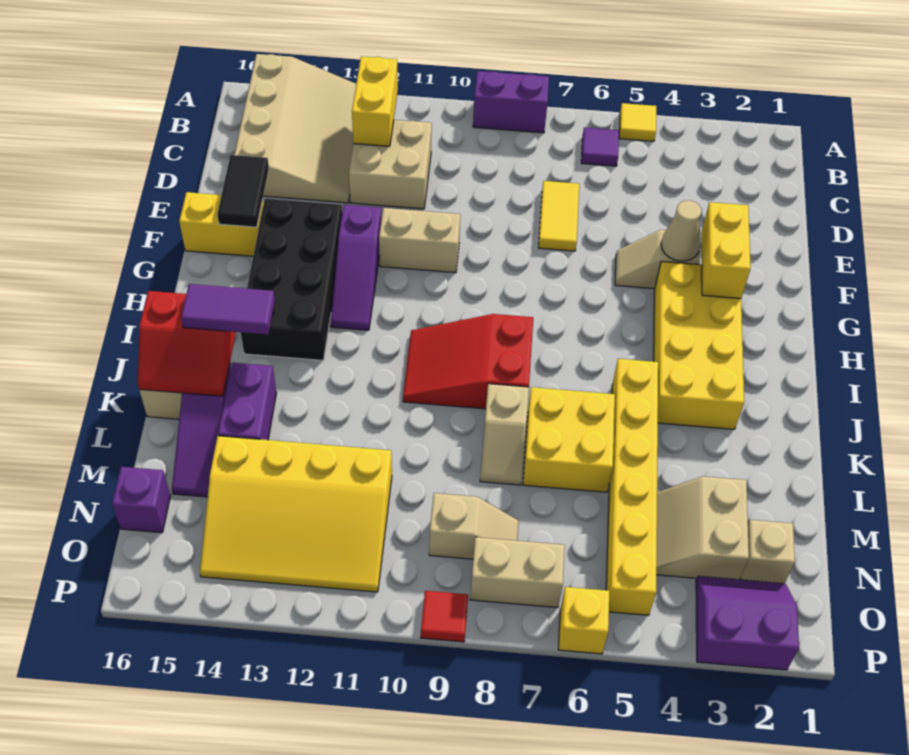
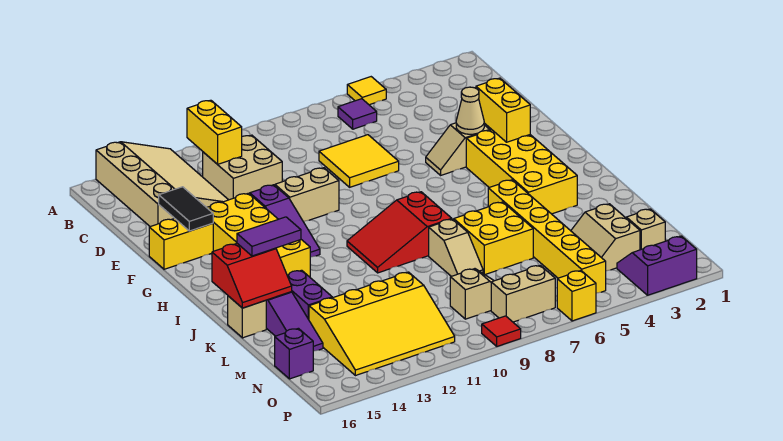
purple brick A8:A9 level 1 -> none
yellow tile D7:E7 level 1 -> yellow tile D7:E8 level 1
black brick F13:I14 level 1 -> yellow brick F13:I14 level 1

